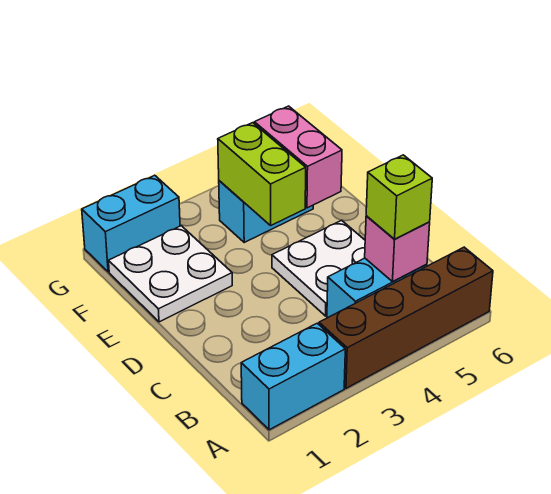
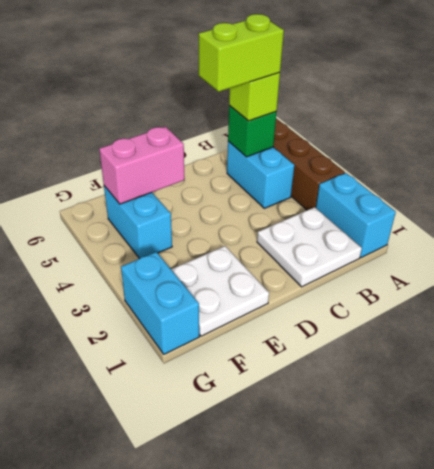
pink brick B5 level 2 -> green brick B5 level 2
white plate C4:D5 level 1 -> white plate B1:C2 level 1
lime brick E4:F4 level 2 -> lime brick B5:C5 level 4

